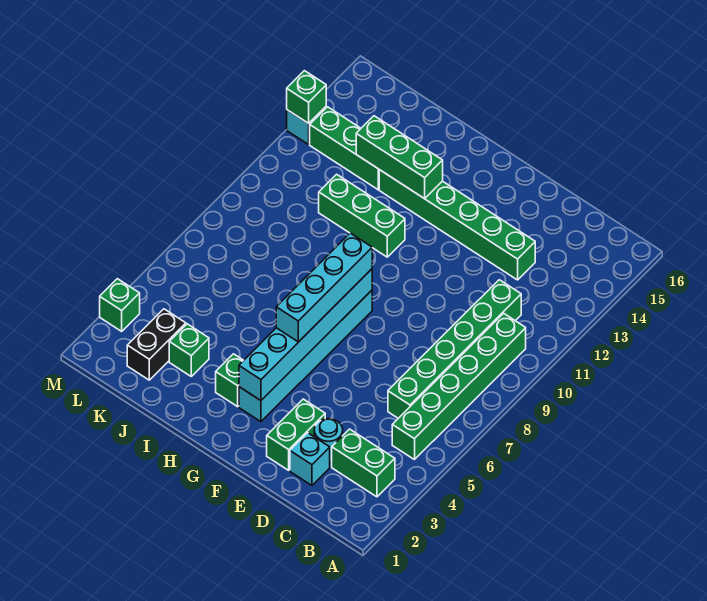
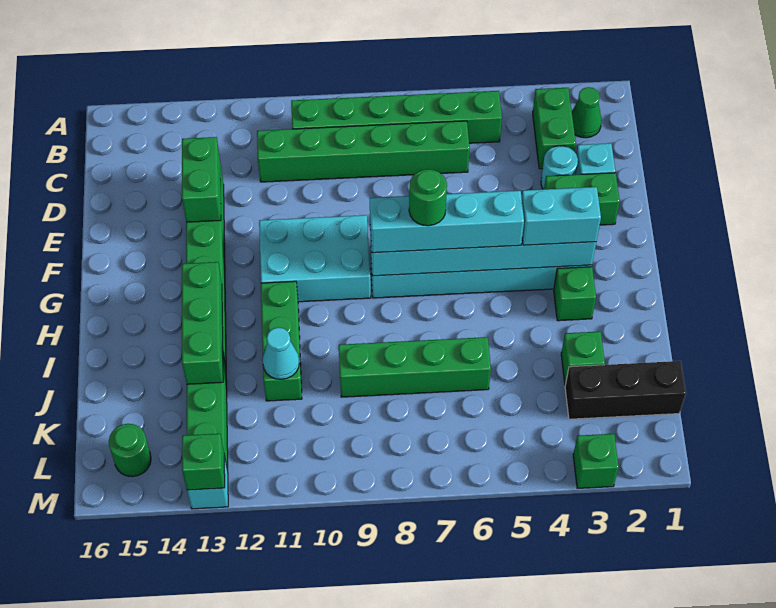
none -> green cone B2 level 1
none -> green brick D13:E13 level 2
none -> cyan brick F9:G11 level 1
none -> cyan brick G3:G4 level 3
none -> green round brick G7 level 4
none -> green brick J6:J9 level 1
none -> cyan cone J11 level 2
black brick K2:K3 level 1 -> black brick K1:K3 level 1
none -> green round brick L15 level 1

